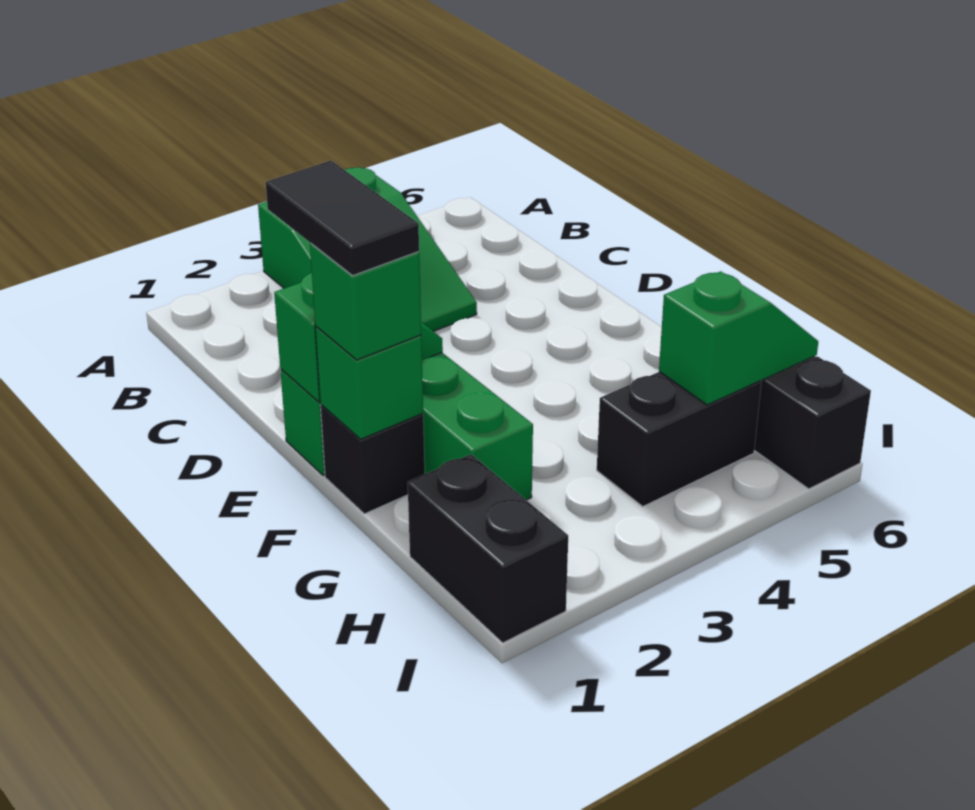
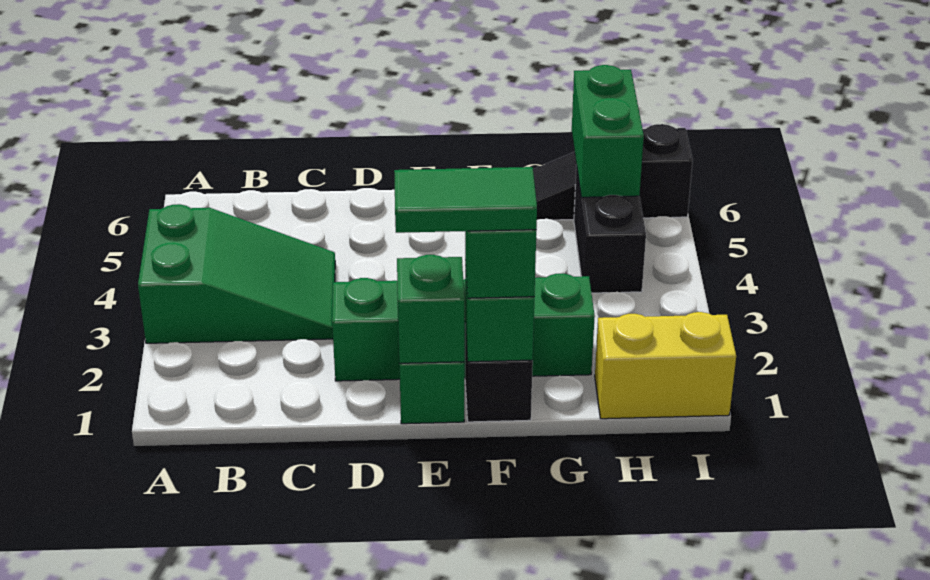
black tile E1:F1 level 4 -> green tile E1:F1 level 4
black brick H1:I1 level 1 -> yellow brick H1:I1 level 1
green slope H5:H6 level 2 top 5 -> green brick H5:H6 level 2

